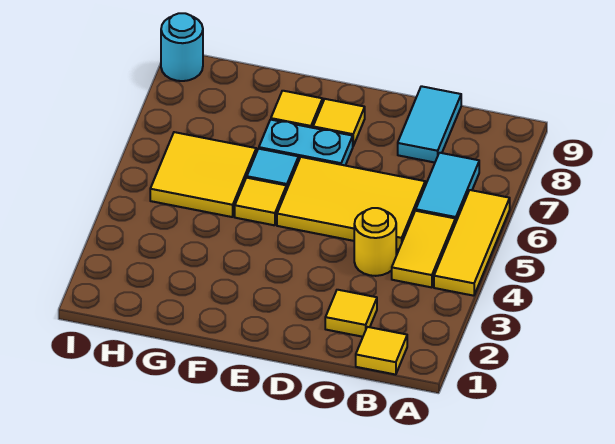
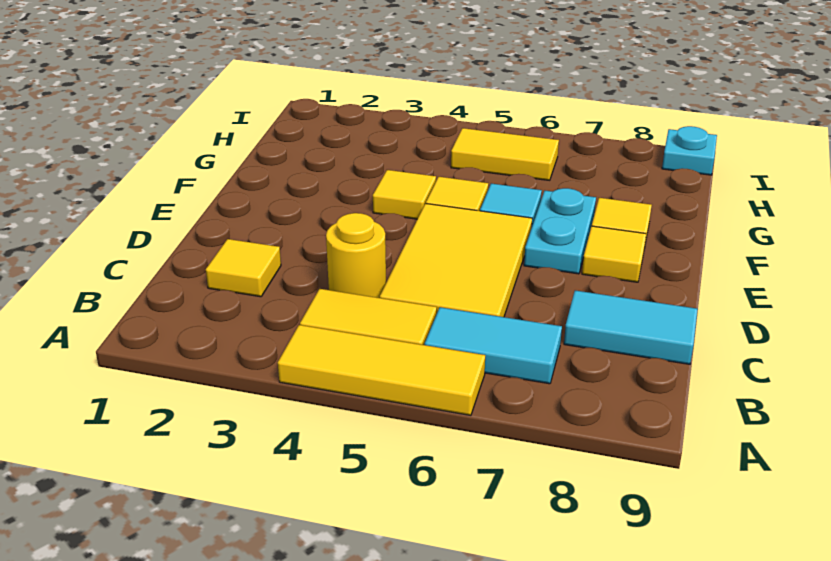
yellow tile B1 level 1 -> yellow tile F4 level 1
yellow tile G5:H6 level 1 -> yellow tile H5:H6 level 1
cyan round brick I9 level 1 -> cyan plate I9 level 1

